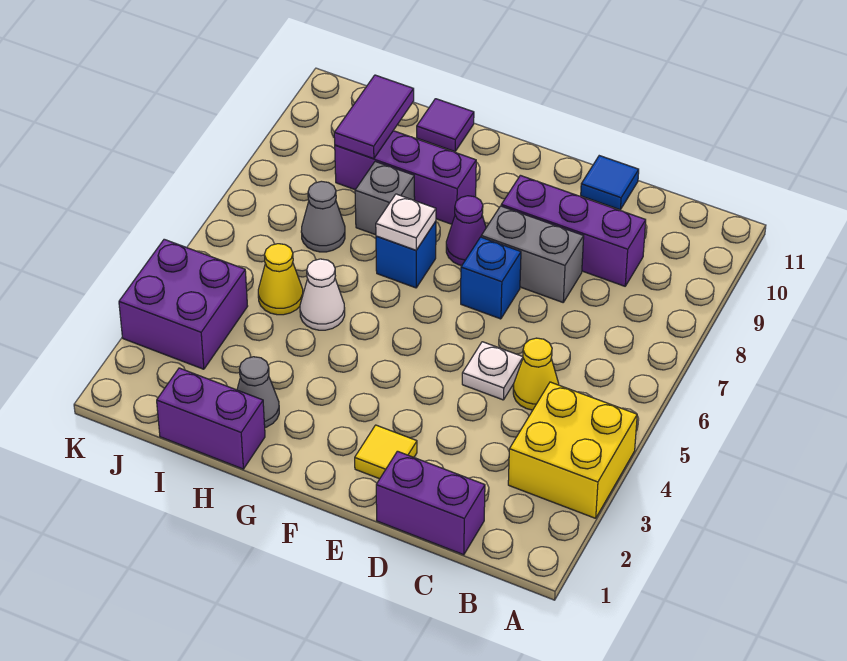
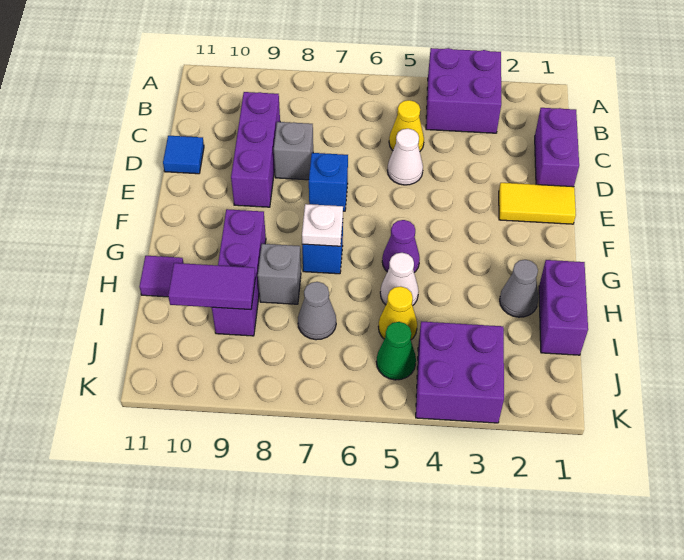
yellow brick A3:B4 level 1 -> purple brick A3:B4 level 1
white plate D5 level 1 -> white cone D5 level 1
grey brick D8:E8 level 1 -> grey brick D8 level 1
yellow tile E2 level 1 -> yellow tile E1:E2 level 1
purple cone F8 level 1 -> purple cone G5 level 1
none -> green cone J5 level 1

